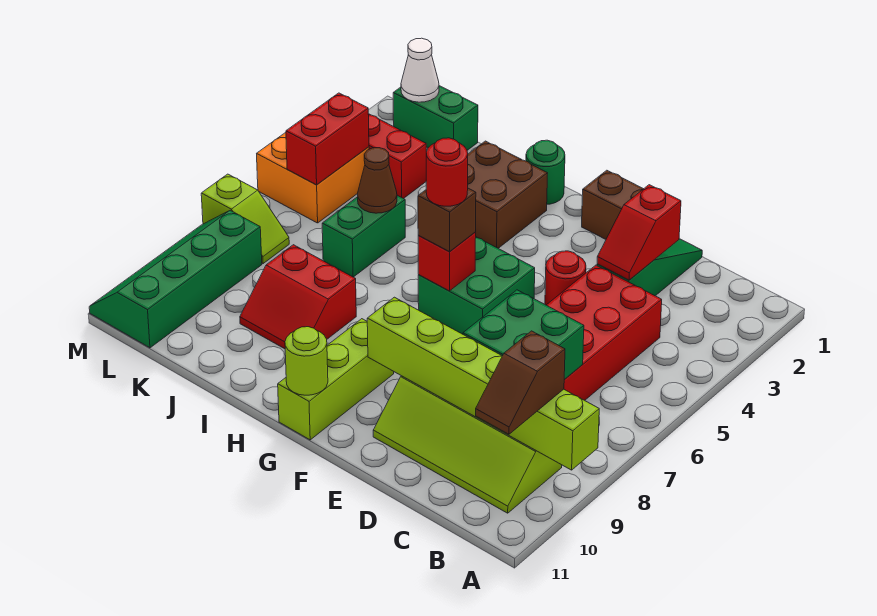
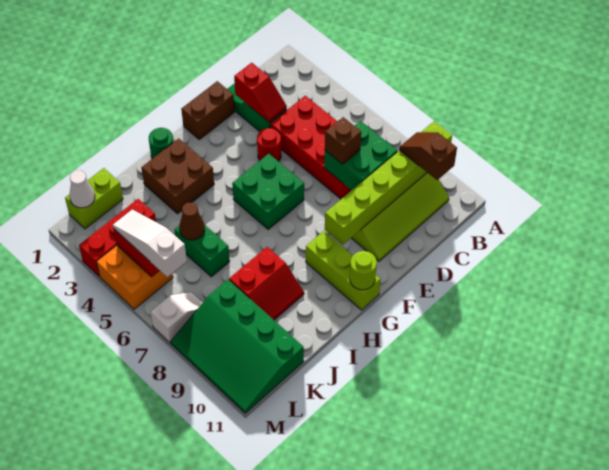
brown slope B9:B10 level 3 top 9 -> brown slope B9:B10 level 3 top 10
red brick G6 level 2 -> none
brown brick G6 level 3 -> brown brick D7 level 3
red round brick G6 level 4 -> none
green brick K1:L1 level 1 -> lime brick K1:L1 level 1
none -> white slope L4:L6 level 3 top 6
lime slope L7:M7 level 1 top M -> white slope L7:M7 level 1 top M
green slope L8:M11 level 1 top L -> green slope K8:M11 level 1 top K

